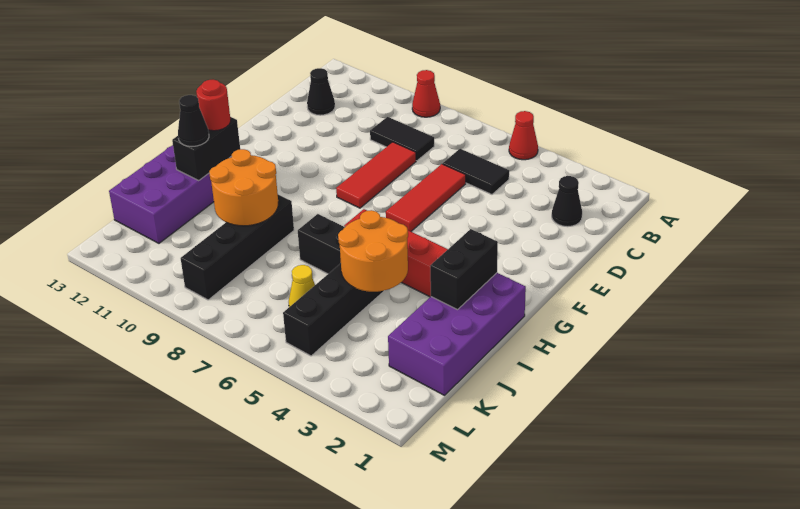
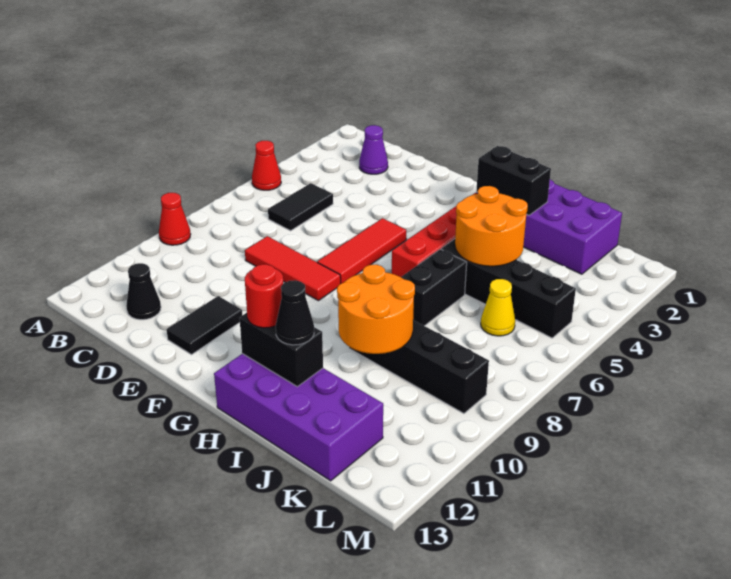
black cone C2 level 1 -> purple cone C2 level 1
black tile C8:C9 level 1 -> black tile E11:E12 level 1
red tile D6:F6 level 1 -> red tile F5:F7 level 1

